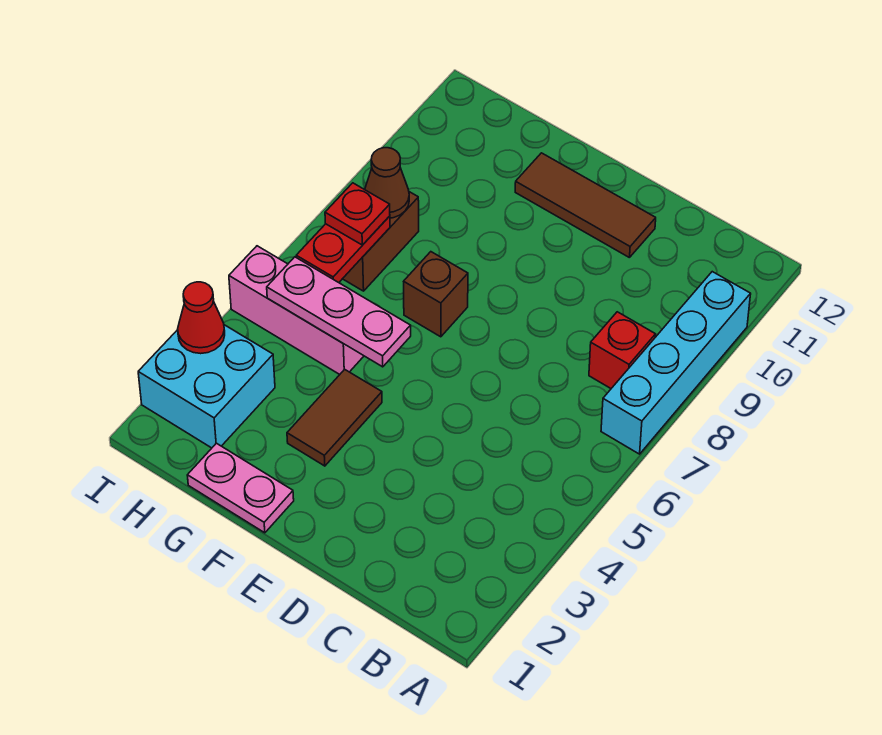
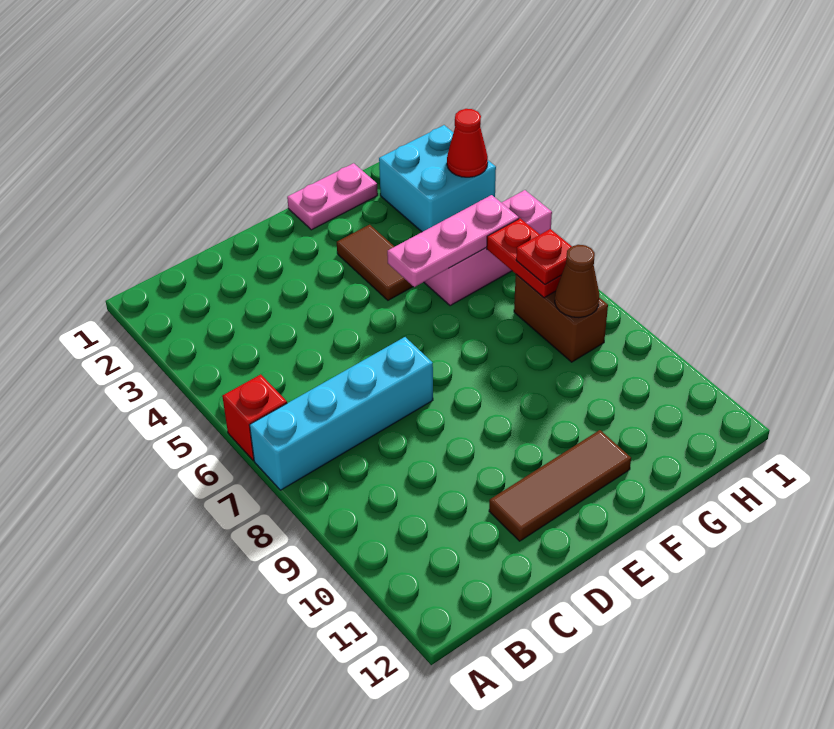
cyan brick A7:A10 level 1 -> cyan brick A7:D7 level 1
red brick B8 level 1 -> red brick A6 level 1
brown brick F7 level 1 -> none

